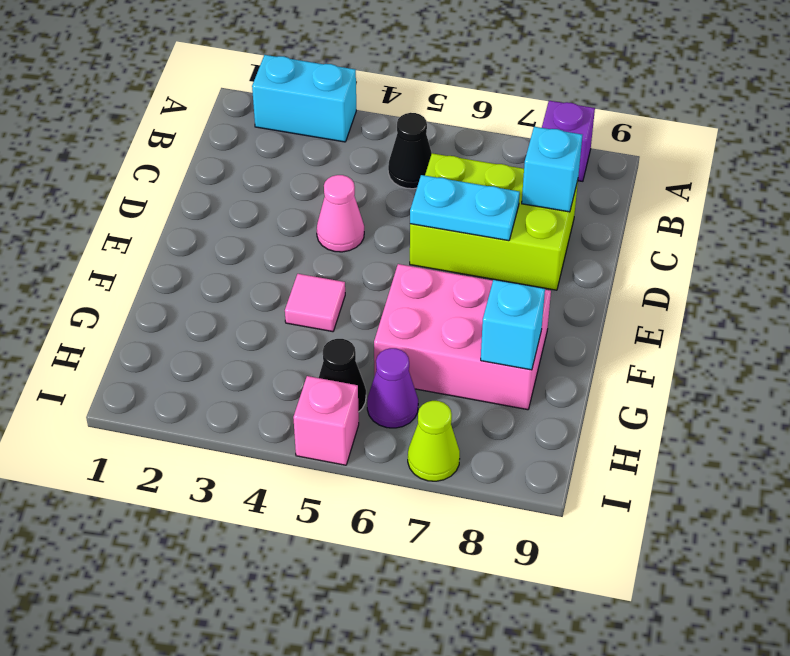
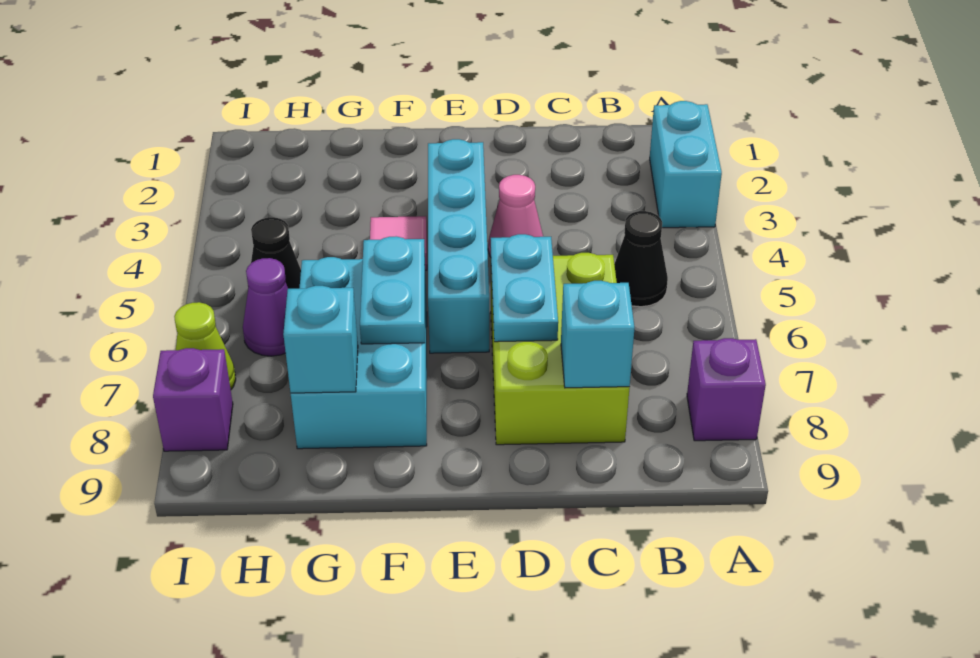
none -> cyan brick E3:E6 level 1
pink brick F6:G8 level 1 -> cyan brick F6:G8 level 1
none -> cyan plate F6:F7 level 2
pink brick I5 level 1 -> none
none -> purple brick I8 level 1

